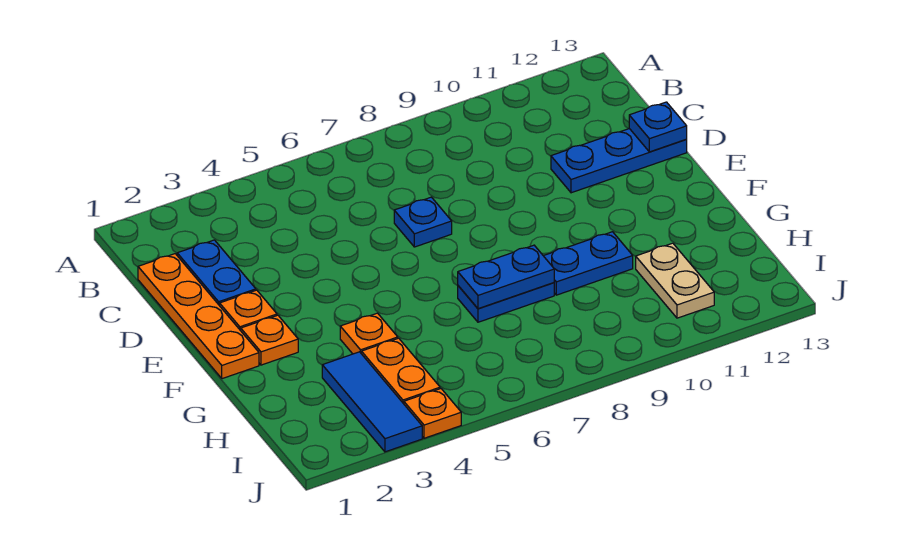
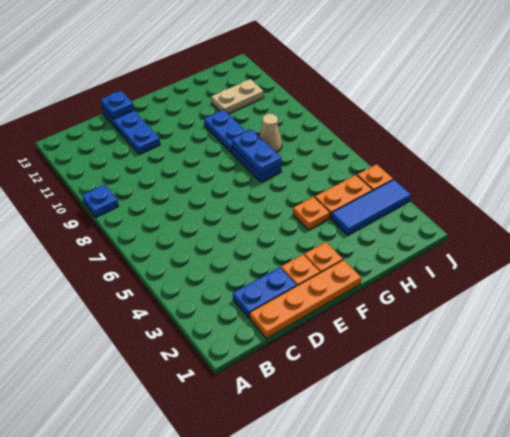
blue plate D7 level 1 -> blue plate A9 level 1
none -> tan cone H8 level 1

